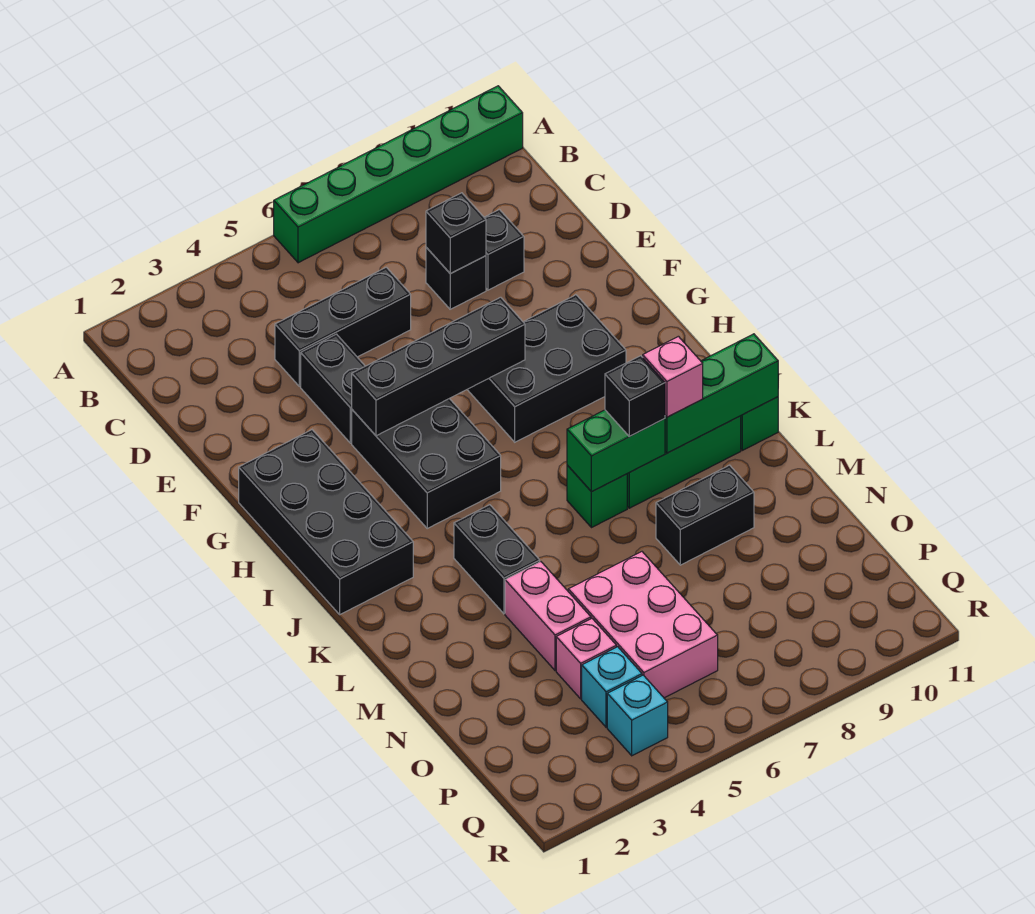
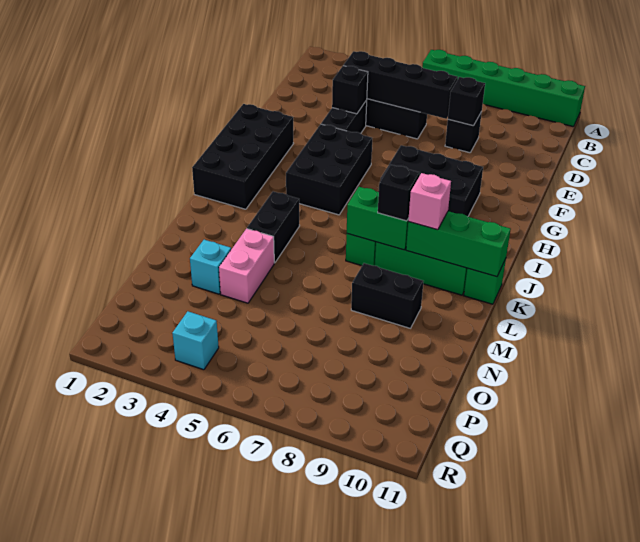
black brick D9 level 1 -> black brick E4 level 2
black brick G4:G7 level 2 -> black brick D4:D7 level 2
pink brick N5:P6 level 1 -> none
pink brick O4 level 1 -> none
cyan brick P4 level 1 -> cyan brick N3 level 1

